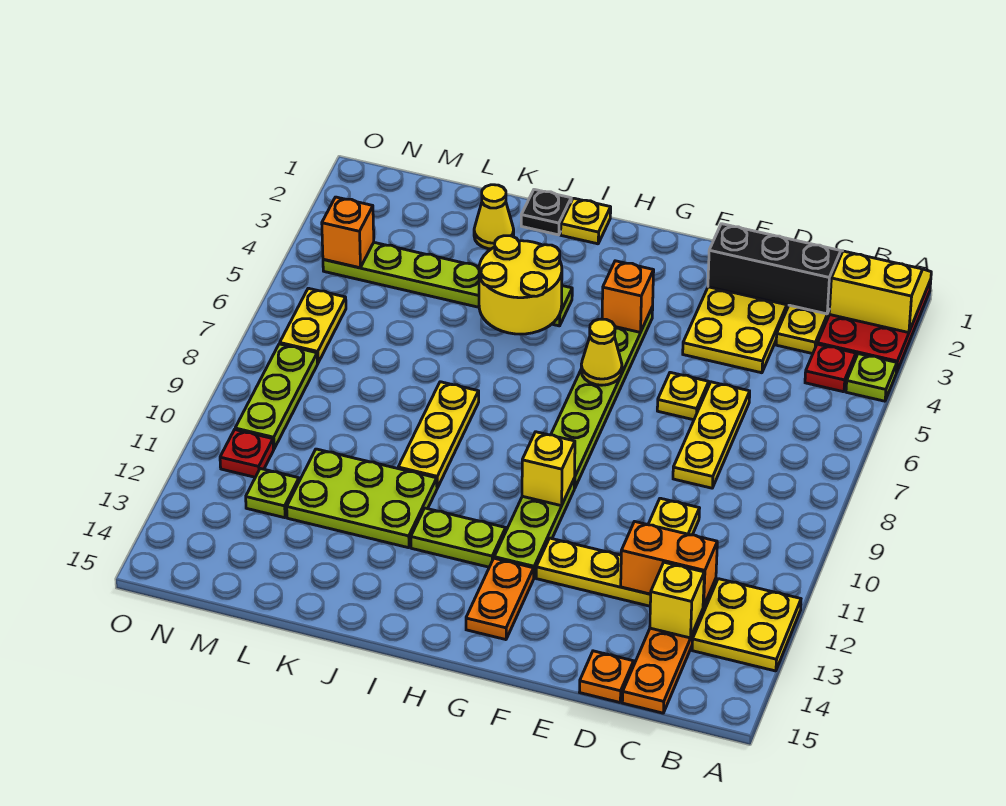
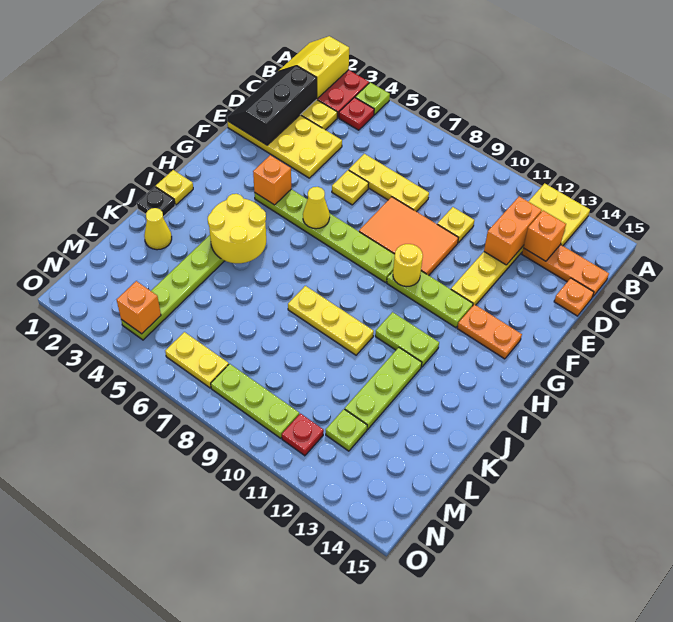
yellow brick C13 level 2 -> orange brick C13 level 2
none -> orange tile E8:F10 level 1
yellow brick G10 level 2 -> yellow round brick G10 level 2
lime plate H12:I12 level 1 -> lime plate I11:I12 level 1
lime plate J11:L12 level 1 -> lime plate J12:L12 level 1

